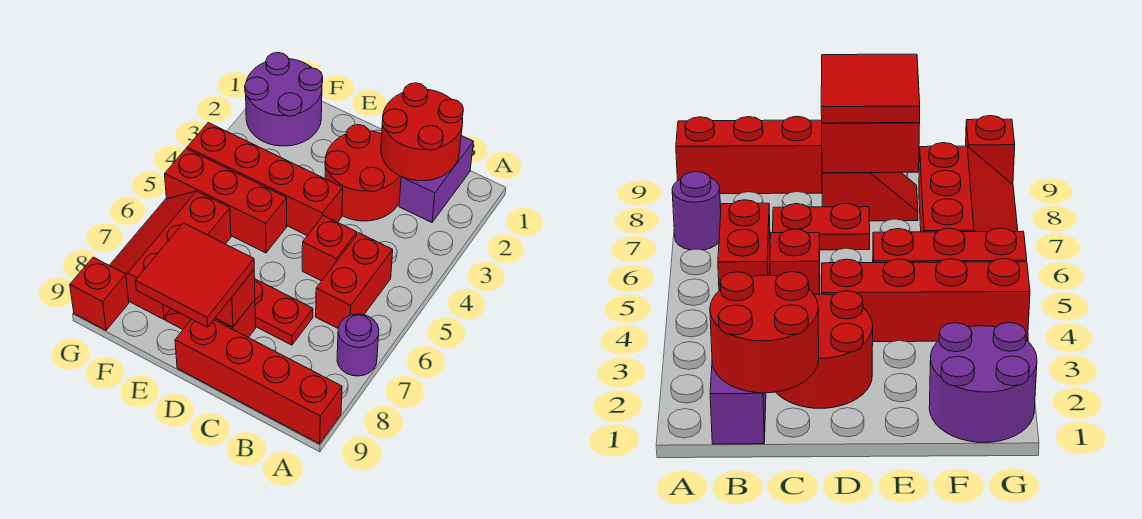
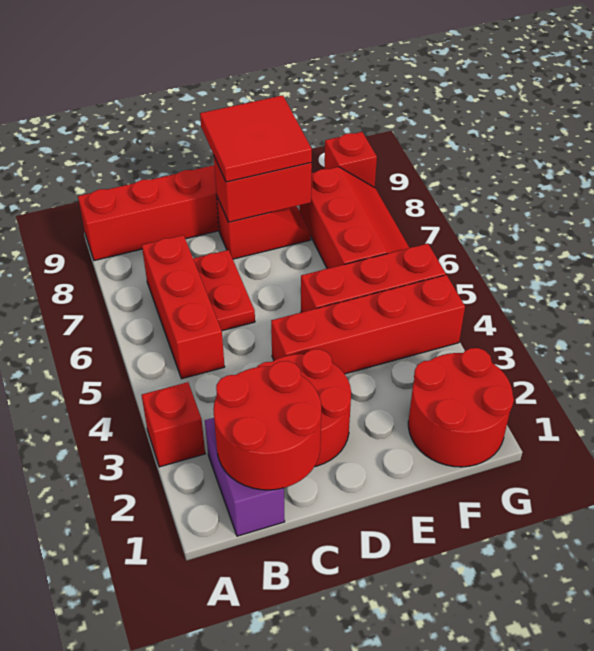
purple round brick A7 level 1 -> none
red brick B5:B6 level 1 -> red brick B5:B7 level 1
red brick C5 level 1 -> red brick A3 level 1
red plate C7:D7 level 1 -> red plate C6:C7 level 1
purple round brick F1:G2 level 1 -> red round brick F1:G2 level 1

